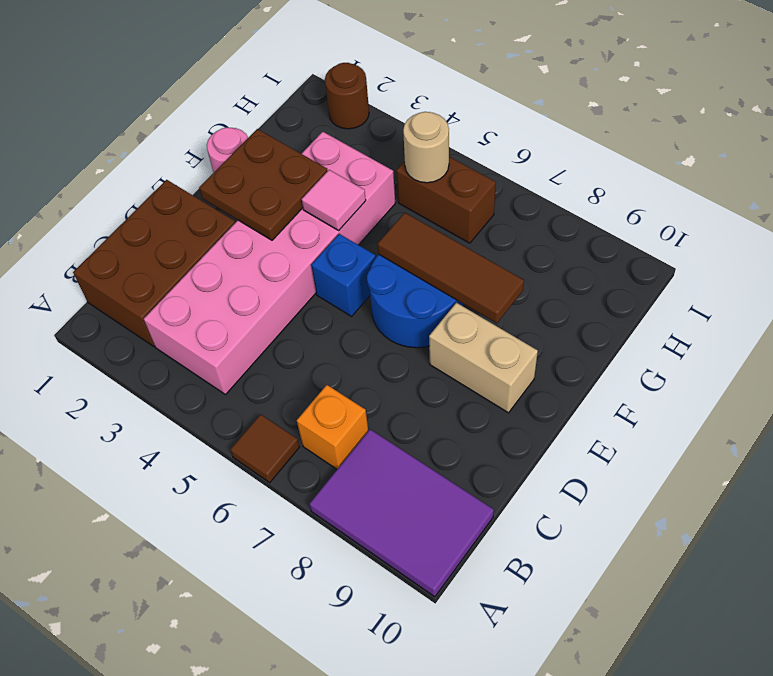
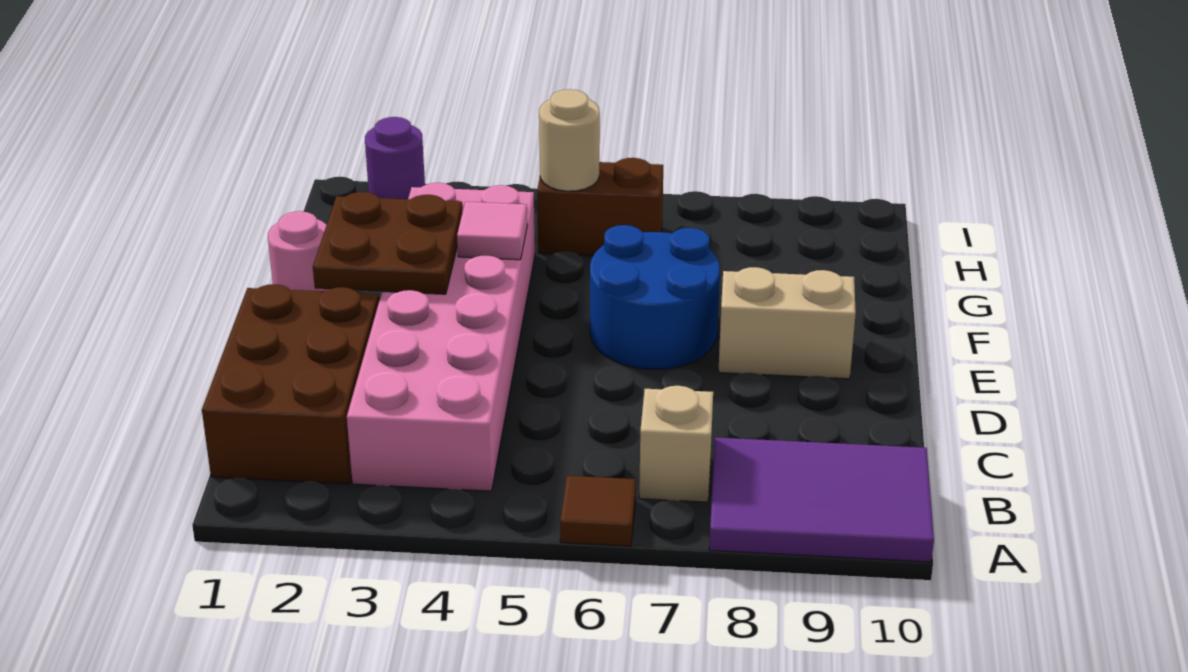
orange brick B7 level 1 -> tan brick B7 level 1
blue brick E5 level 1 -> none
brown tile F6:F8 level 2 -> none
brown round brick I2 level 1 -> purple round brick I2 level 1

